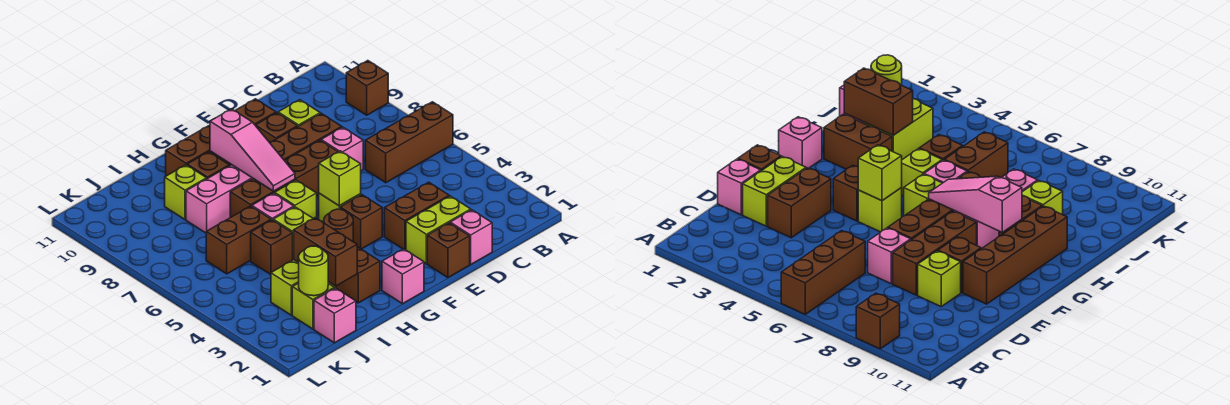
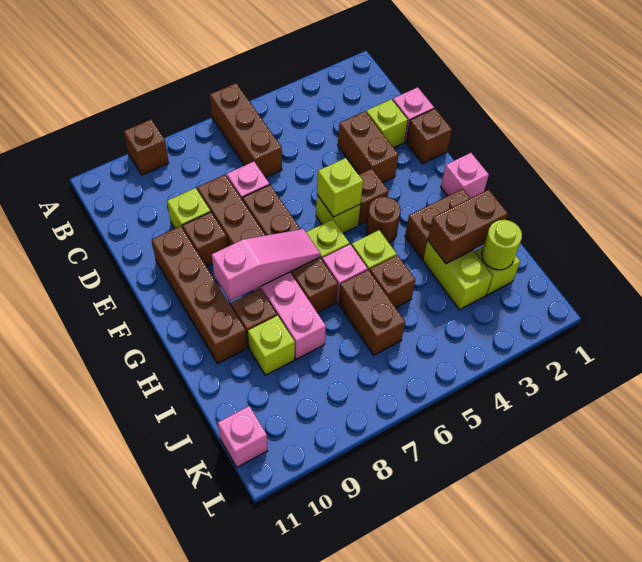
lime brick D2:E2 level 1 -> lime brick D2 level 1
pink brick J1 level 1 -> pink brick K11 level 1

